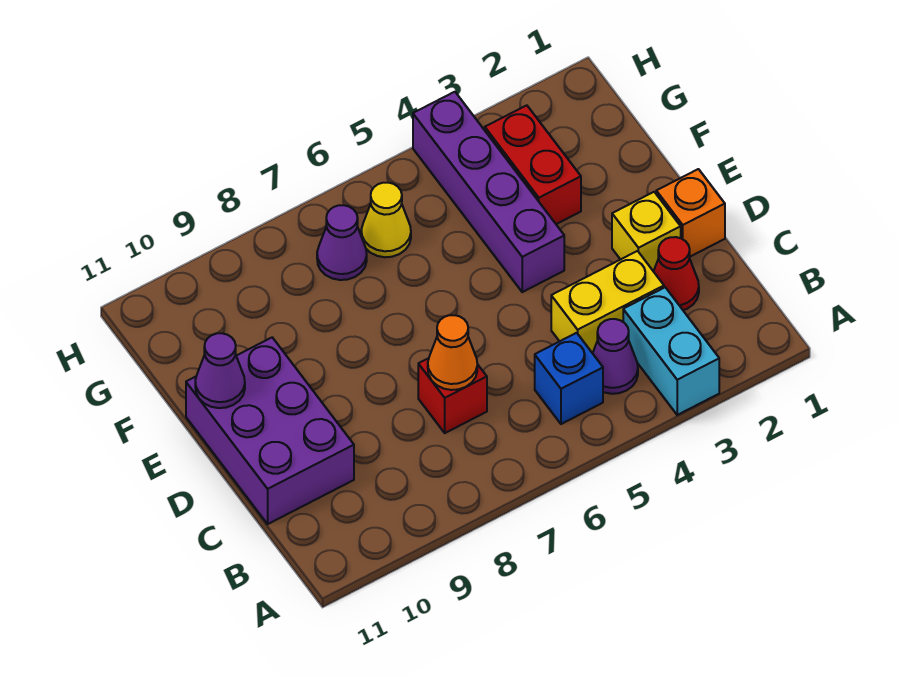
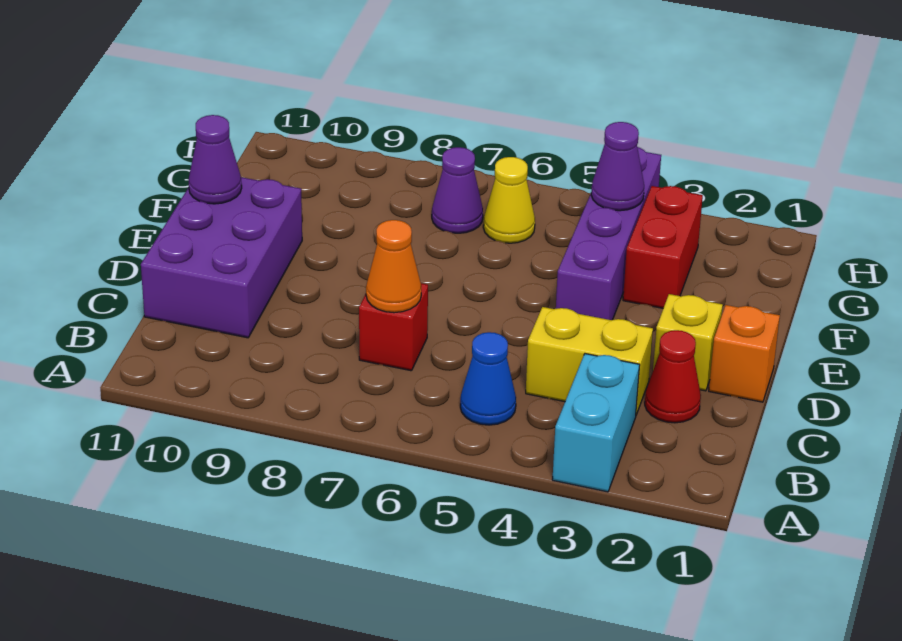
purple cone B4 level 1 -> purple cone G4 level 2
blue brick B5 level 1 -> blue cone B5 level 1

